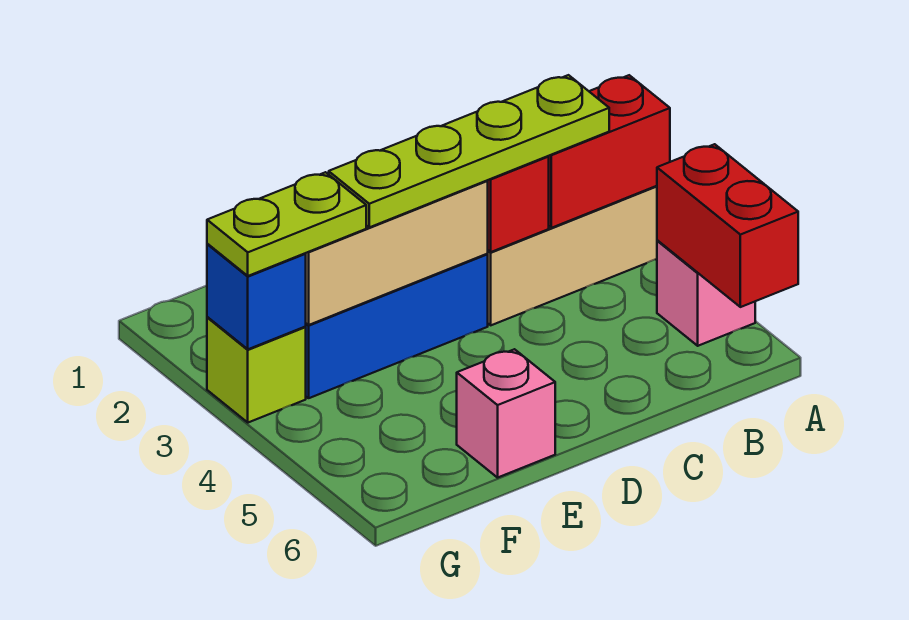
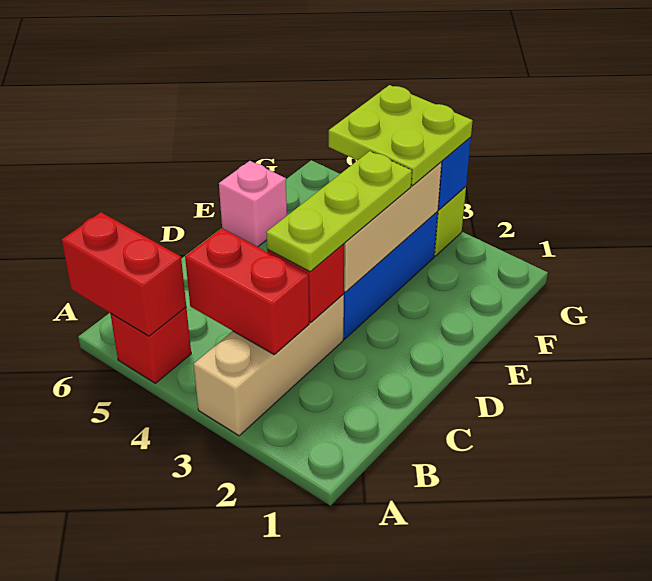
red brick A3:B3 level 2 -> red brick B3:B4 level 2
pink brick A5 level 1 -> red brick A5 level 1
lime plate B3:E3 level 3 -> lime plate C3:E3 level 3
lime plate F3:G3 level 3 -> lime plate F3:G4 level 3

